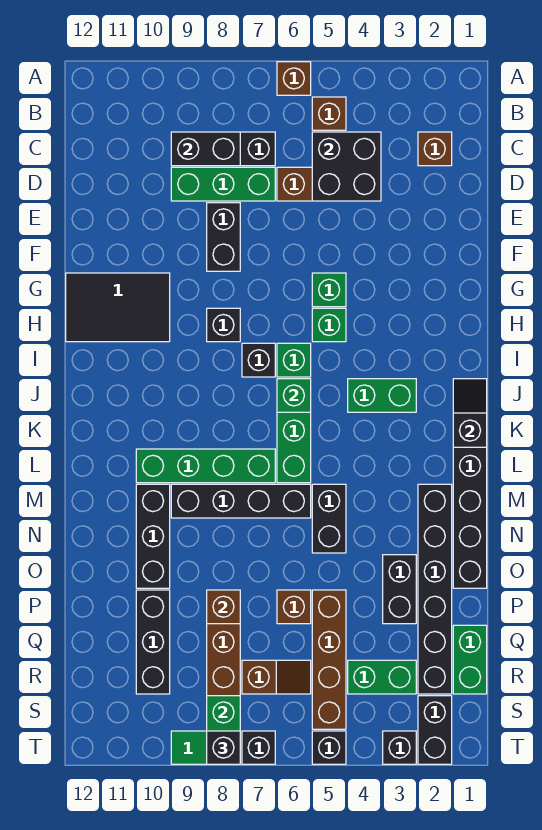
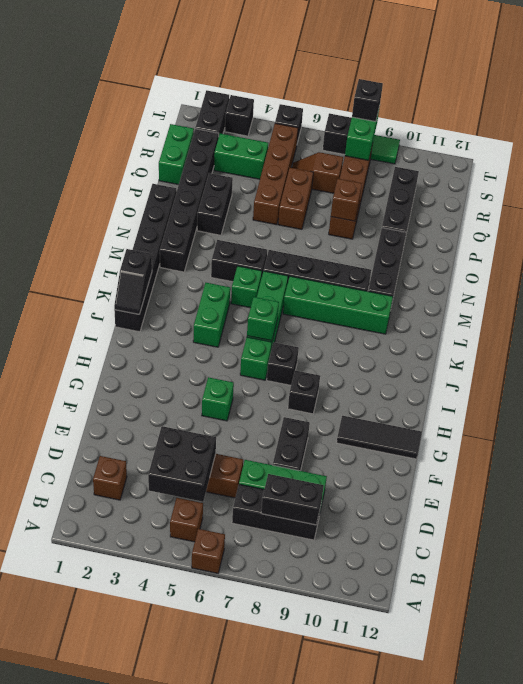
black tile G10:H12 level 1 -> black tile G10:G12 level 1
green brick H5 level 1 -> green brick L5 level 1
green brick J3:J4 level 1 -> green brick J4:K4 level 1
black brick M5:N5 level 1 -> black brick M4:M5 level 1
brown brick P6 level 1 -> brown brick P6:Q6 level 1

